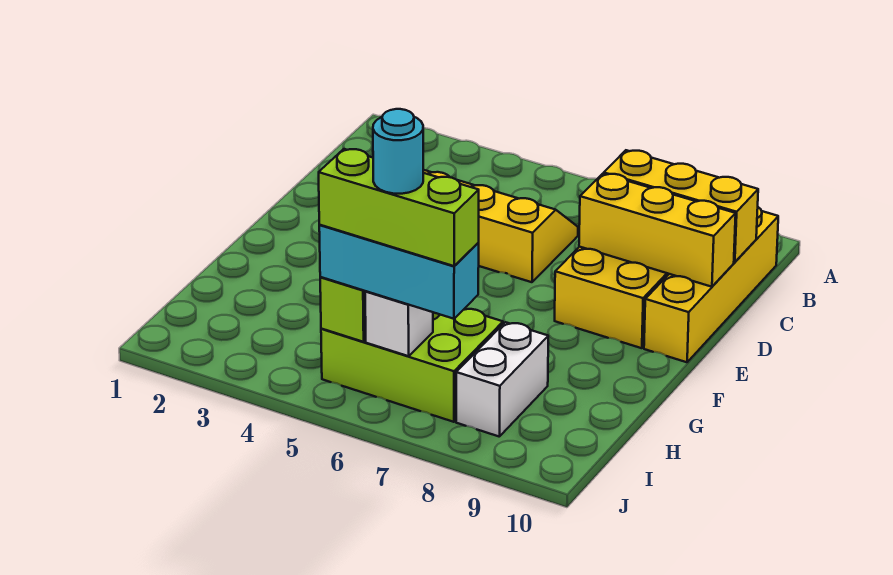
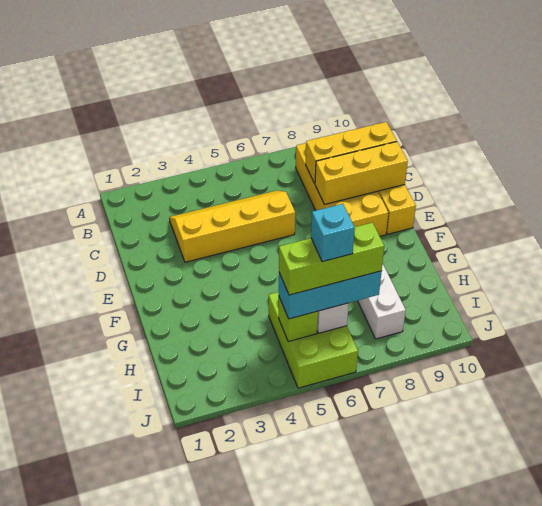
lime brick H5:I7 level 1 -> lime brick H5:J6 level 1
cyan round brick I6 level 5 -> cyan brick I6 level 5

